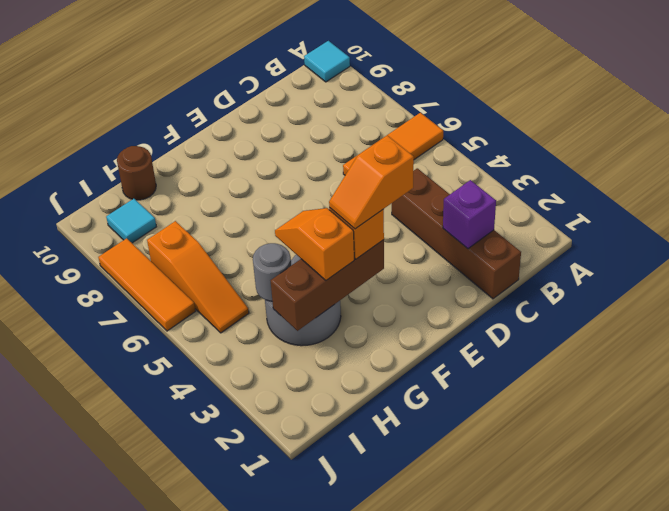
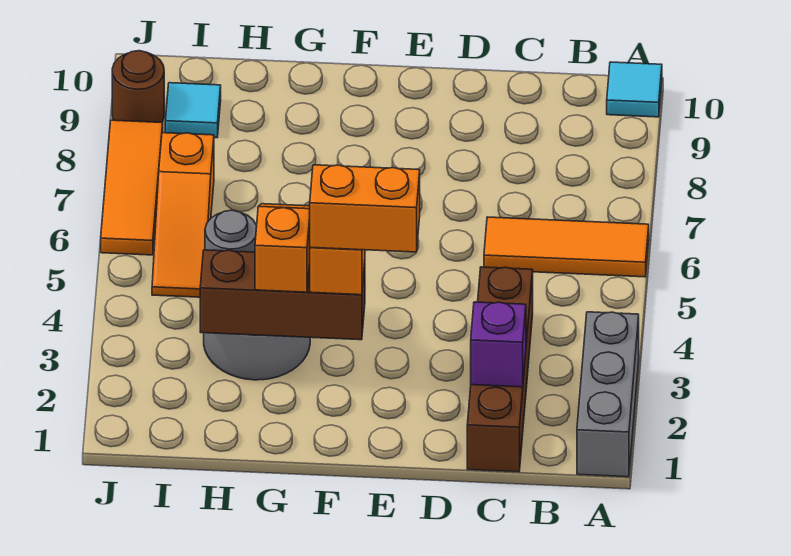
none -> grey brick A1:A3 level 1
orange slope E3:F3 level 4 top E -> orange brick E3:F3 level 4
brown round brick H10 level 1 -> brown round brick J9 level 1

